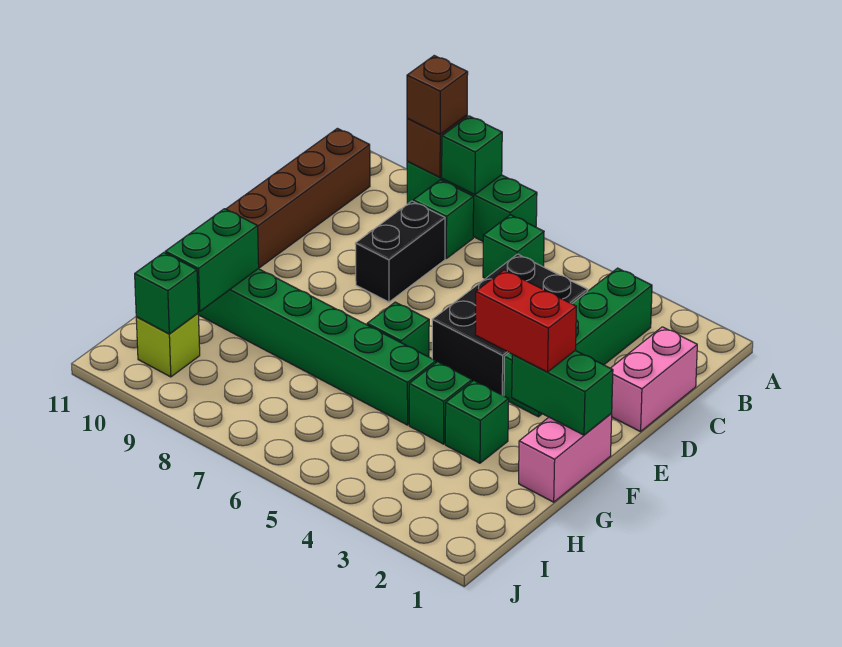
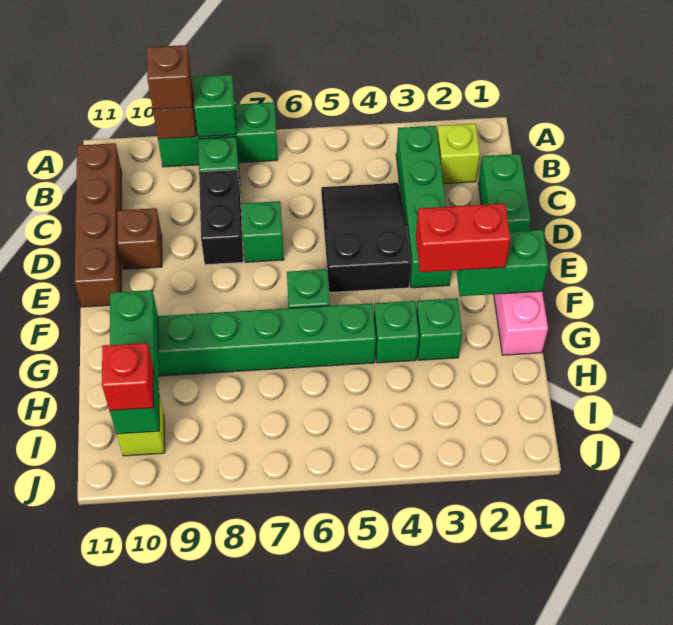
none -> lime brick B2 level 1
green brick B6 level 1 -> green brick D7 level 1
pink brick C1:D1 level 1 -> green brick C1:D1 level 1
black brick C4:E5 level 1 -> black slope C4:E5 level 1 top E
none -> brown brick D10 level 1
none -> red brick I10 level 3

